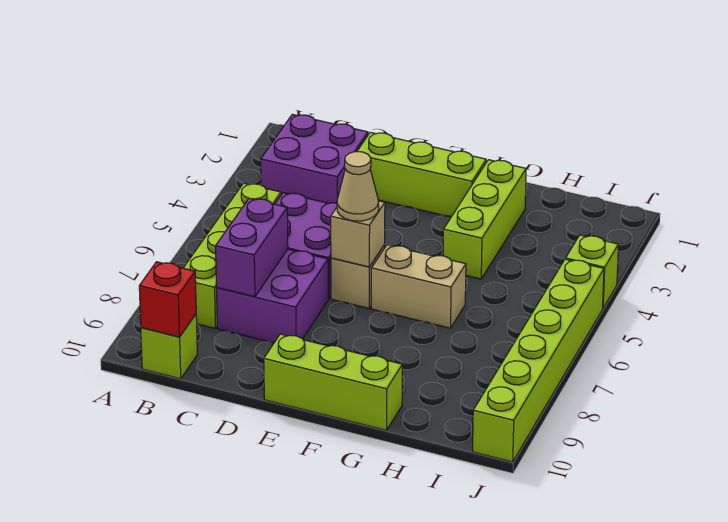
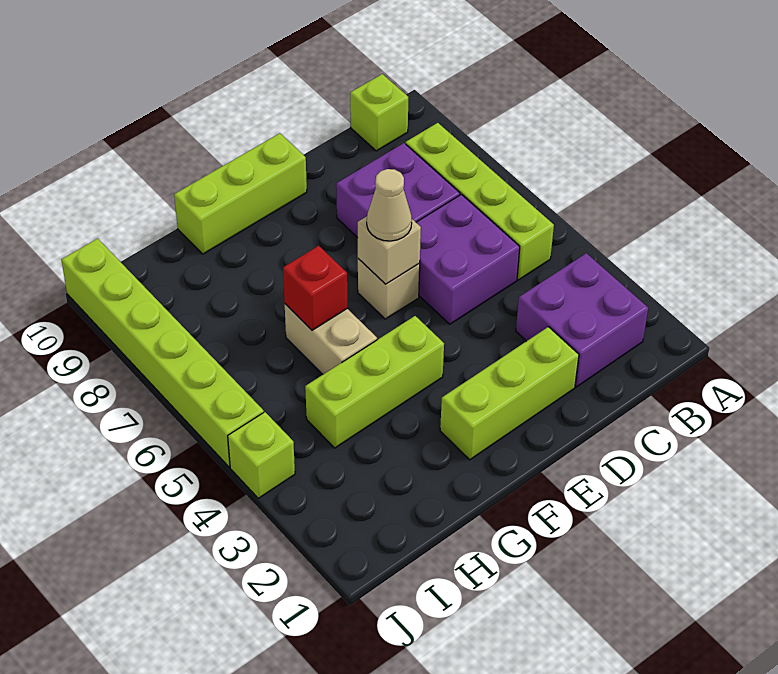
red brick B10 level 2 -> red brick G6 level 2
purple brick C7:C8 level 2 -> none
tan brick F6:G6 level 1 -> tan brick G5:G6 level 1
lime brick G2:G4 level 1 -> lime brick F4:H4 level 1

